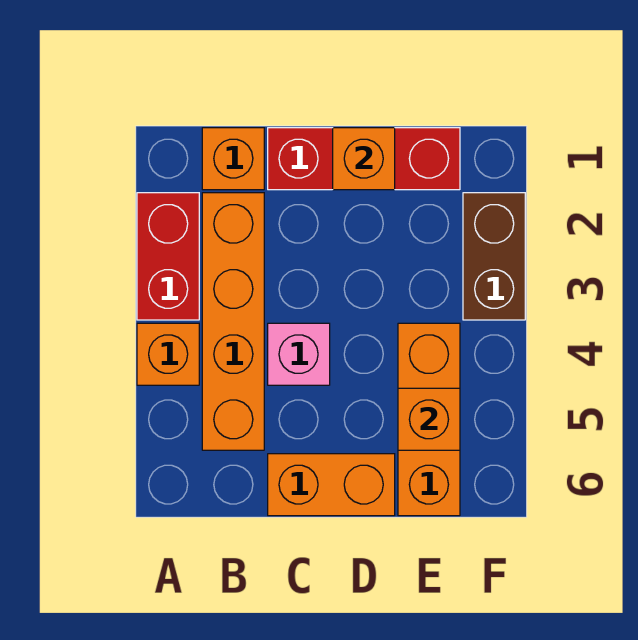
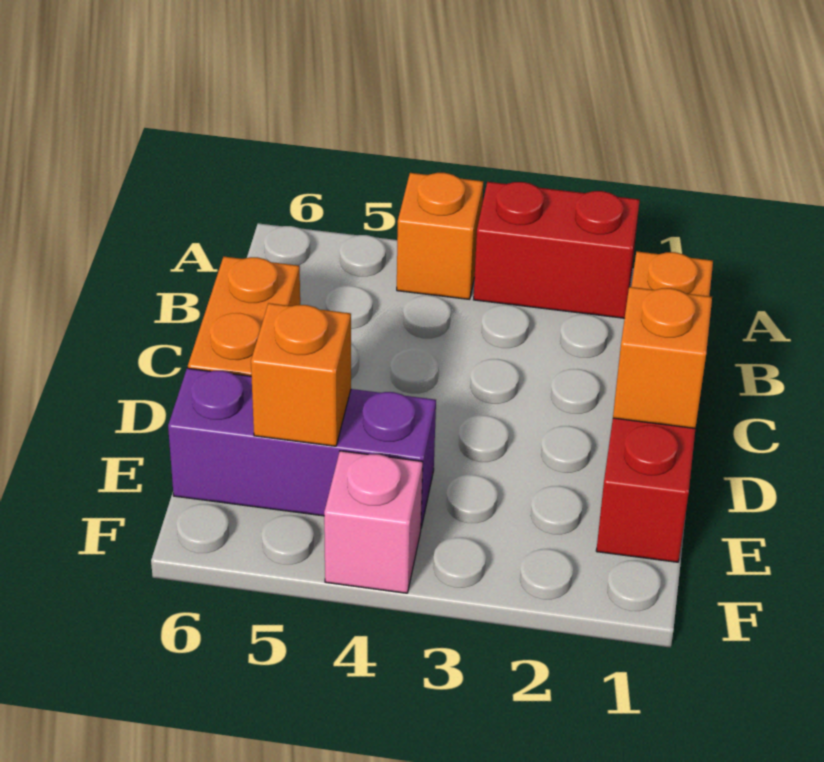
orange brick B2:B5 level 1 -> none
pink brick C4 level 1 -> pink brick F4 level 1
orange brick E4:E6 level 1 -> purple brick E4:E6 level 1
brown brick F2:F3 level 1 -> none

